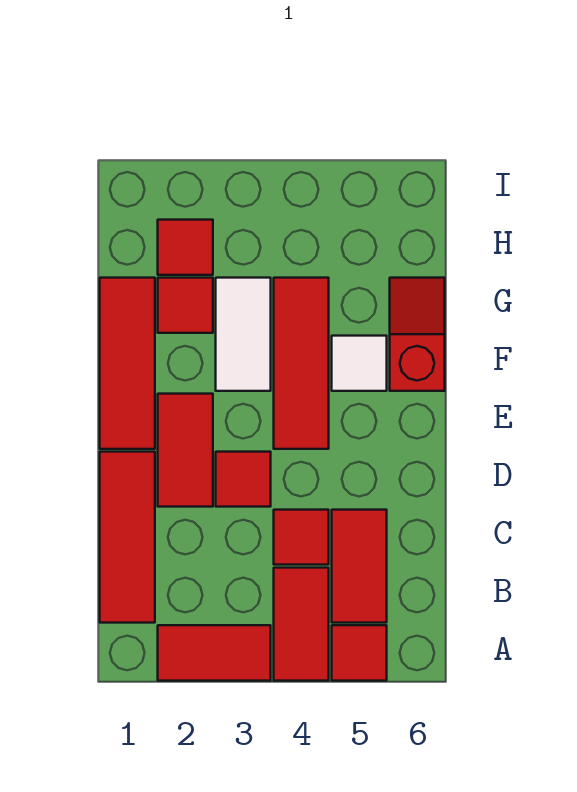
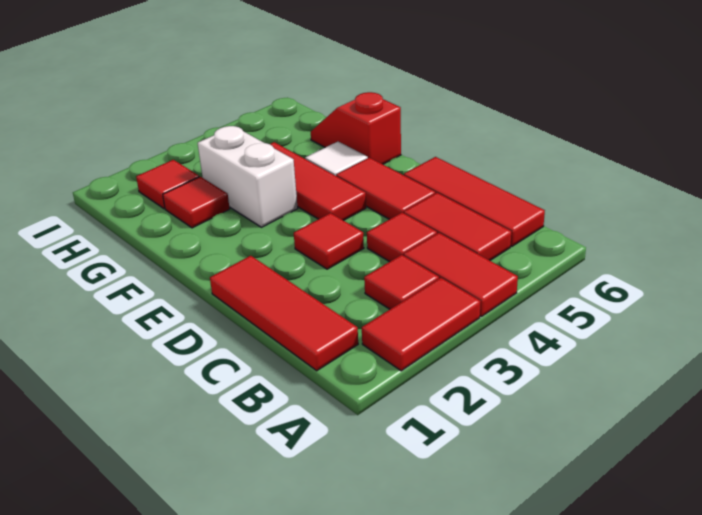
red tile A5 level 1 -> red tile B3 level 1
red tile D2:E2 level 1 -> red tile D5:E5 level 1
red tile E1:G1 level 1 -> red tile B6:D6 level 1
white tile F3:G3 level 1 -> white brick F3:G3 level 1

